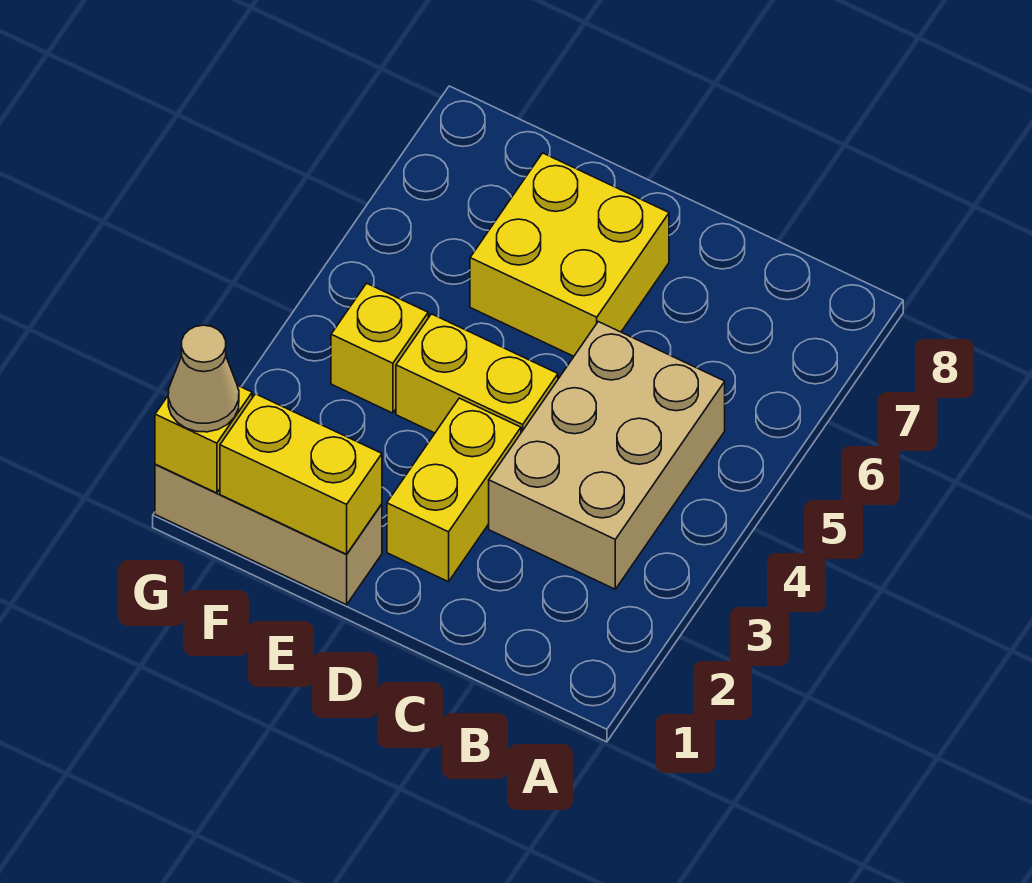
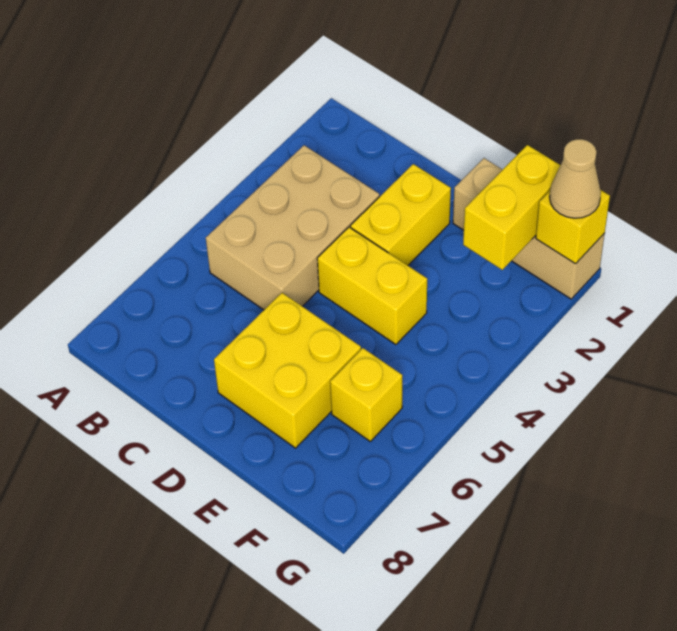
yellow brick E1:F1 level 2 -> yellow brick F1:F2 level 2
yellow brick F4 level 1 -> yellow brick F6 level 1

